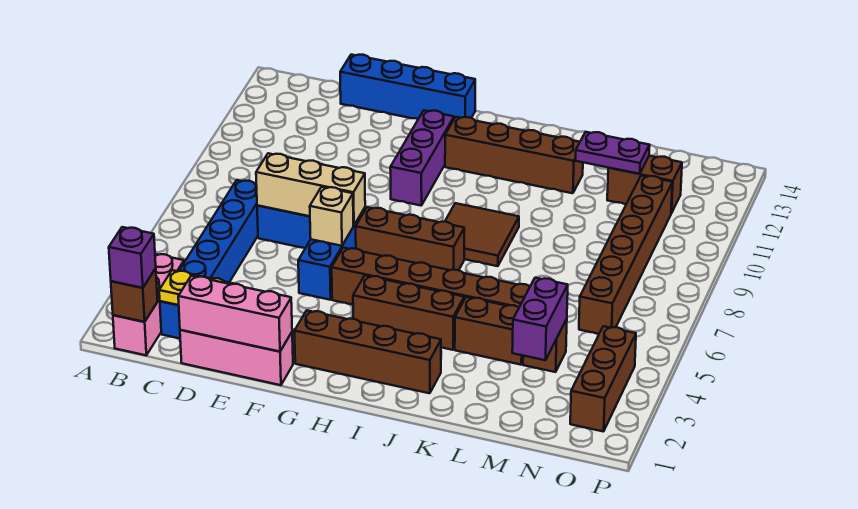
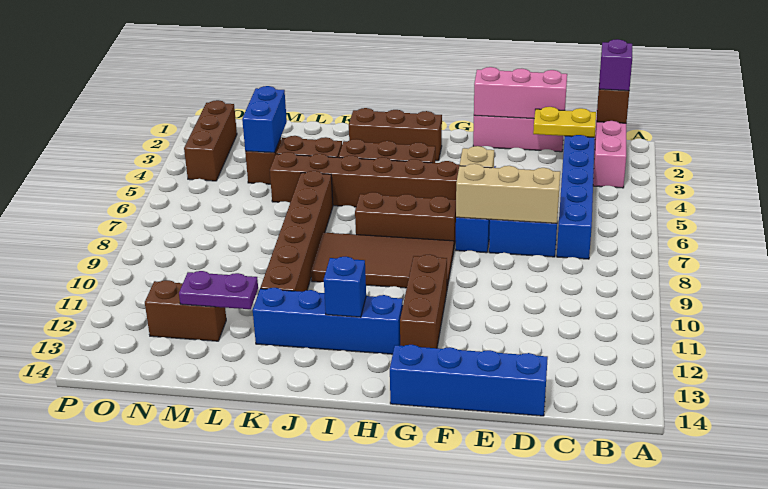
brown brick G2:J2 level 1 -> brown brick H2:J2 level 1
purple brick G10:G12 level 1 -> brown brick G10:G12 level 1
brown brick H12:K12 level 1 -> blue brick H12:K12 level 1
brown tile I8:J9 level 1 -> brown tile G8:J9 level 1
none -> blue brick I12 level 2
purple brick M3:M4 level 2 -> blue brick M3:M4 level 2
brown brick N6:N11 level 1 -> brown brick K6:K11 level 1

